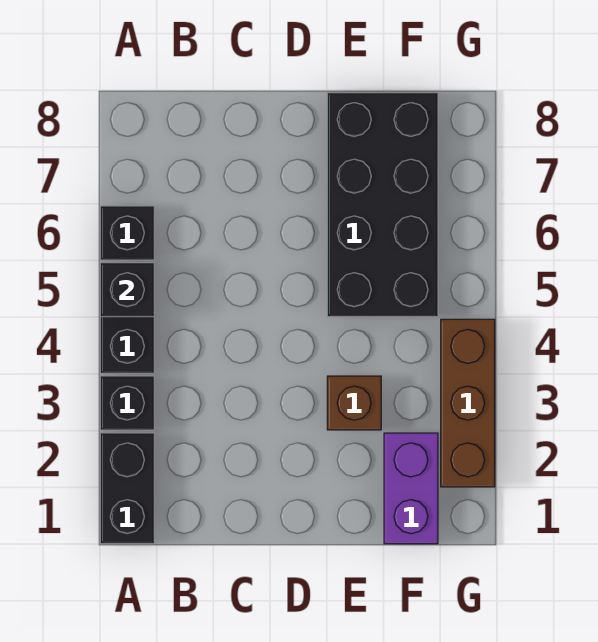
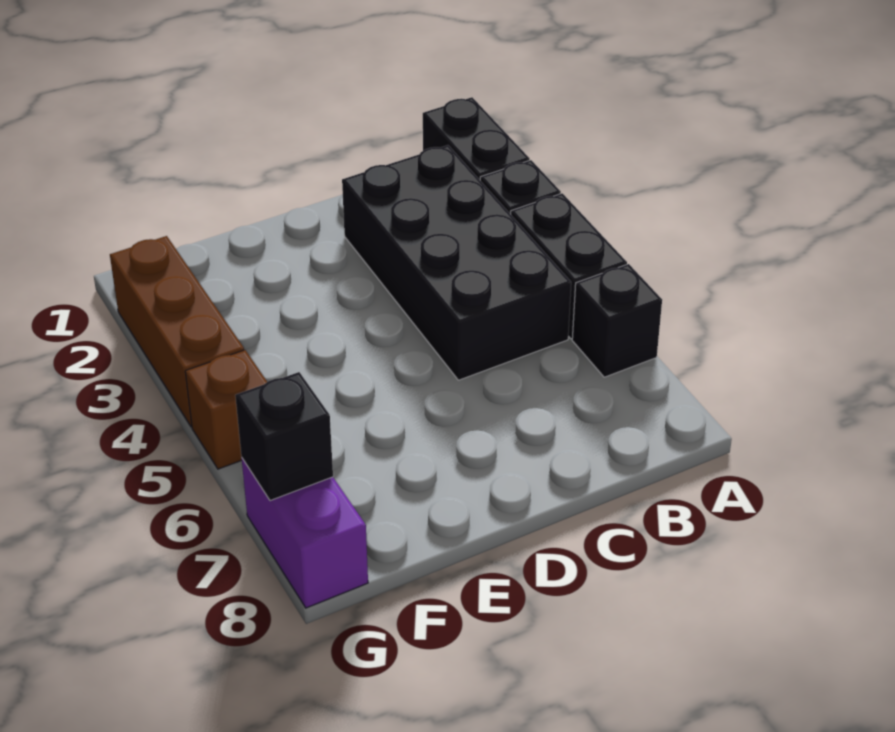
black brick A5 level 2 -> black brick G7 level 2
brown brick E3 level 1 -> brown brick G5 level 1
black brick E5:F8 level 1 -> black brick B2:C5 level 1
purple brick F1:F2 level 1 -> purple brick G7:G8 level 1

